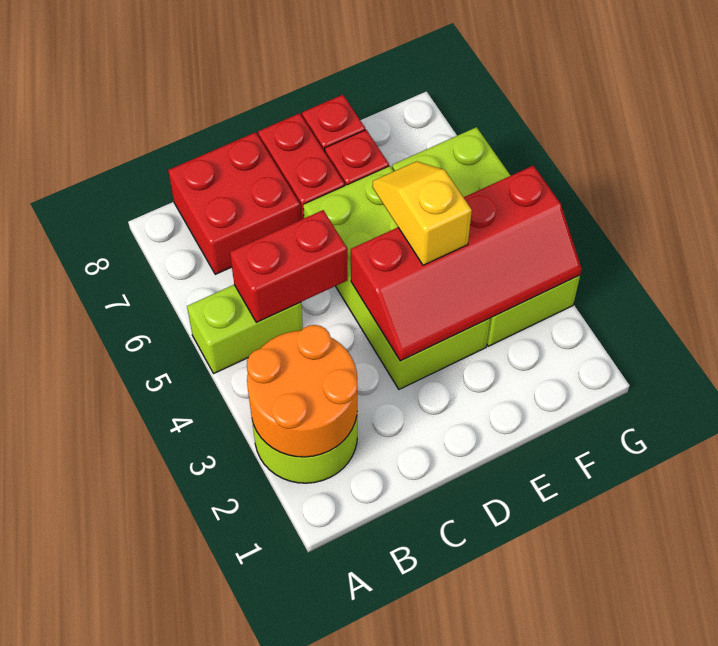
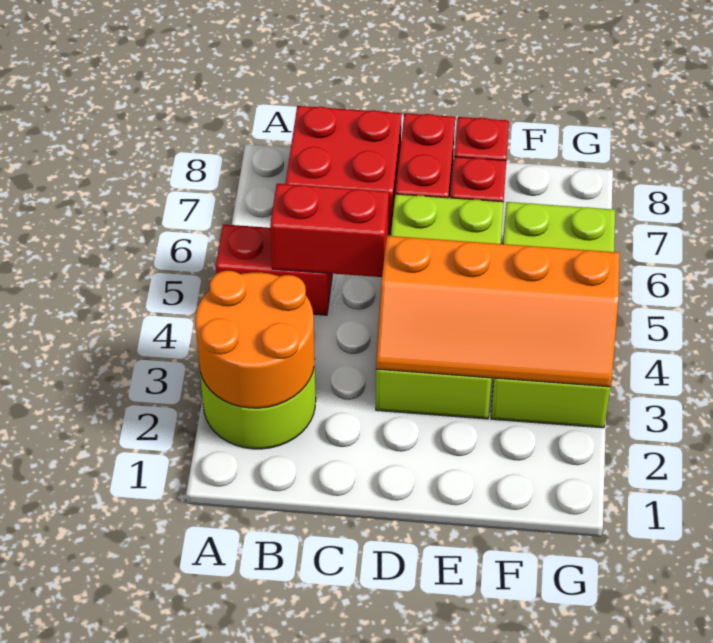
lime brick A5:B5 level 1 -> red brick A5:B5 level 1
red slope D3:G4 level 2 top 4 -> orange slope D3:G4 level 2 top 4
yellow slope E4:E5 level 3 top 4 -> none

